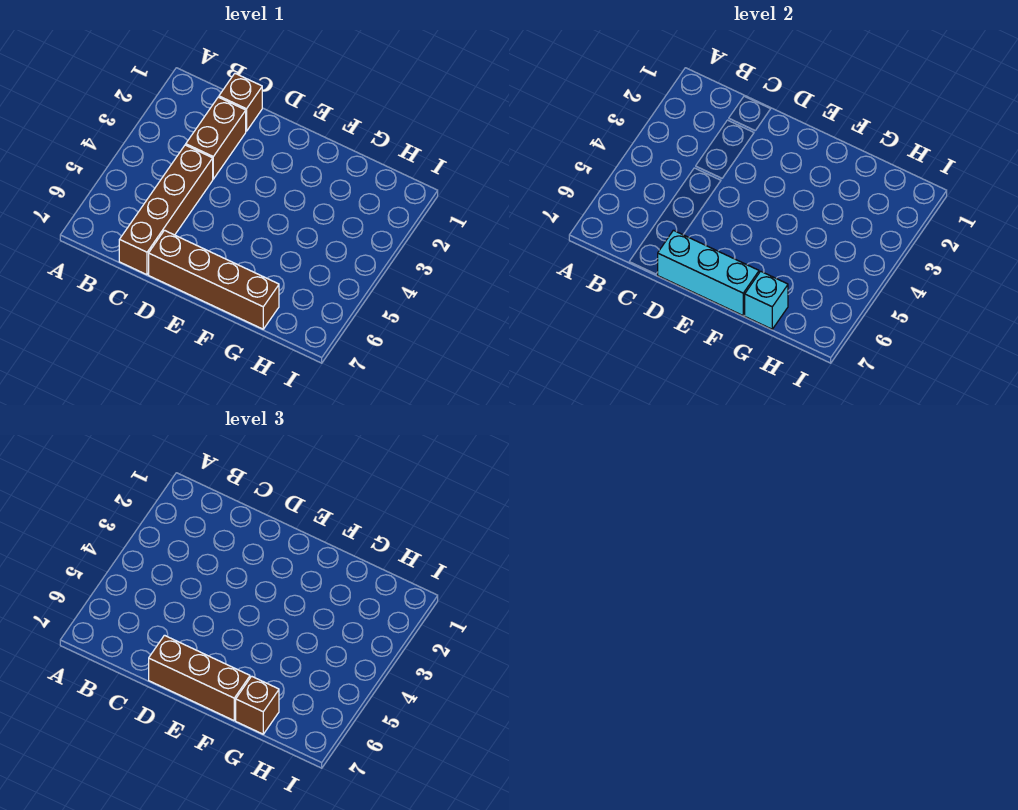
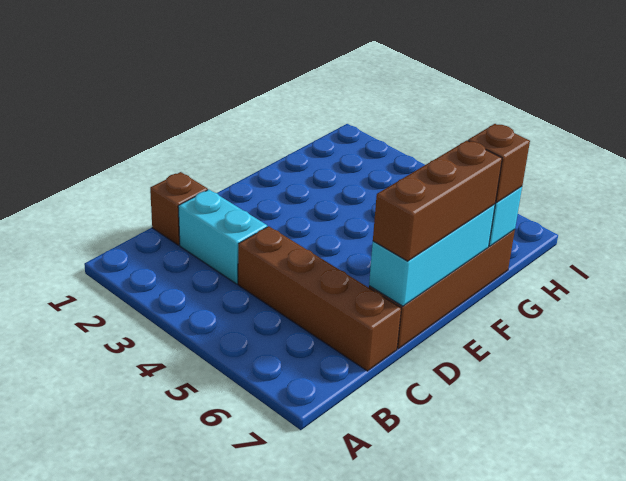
brown brick C2:C3 level 1 -> cyan brick C2:C3 level 1

